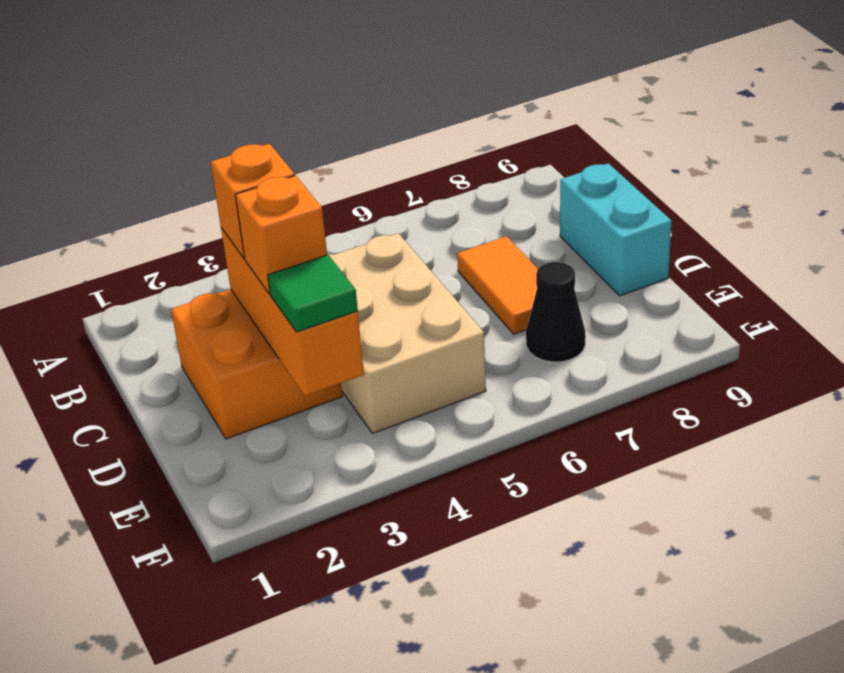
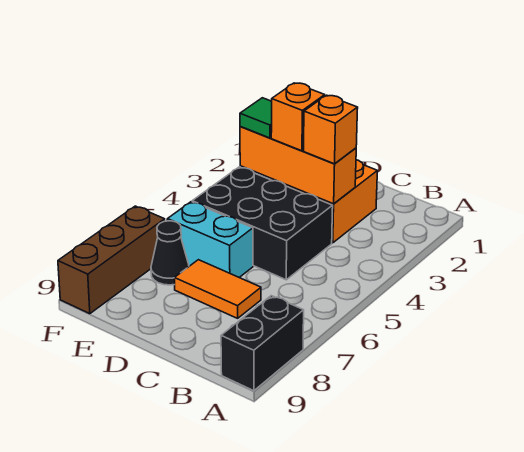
none -> black brick A8:A9 level 1
tan brick C4:E5 level 1 -> black brick C4:E5 level 1
cyan brick C9:D9 level 1 -> cyan brick D6:E6 level 1
none -> brown brick F7:F9 level 1

